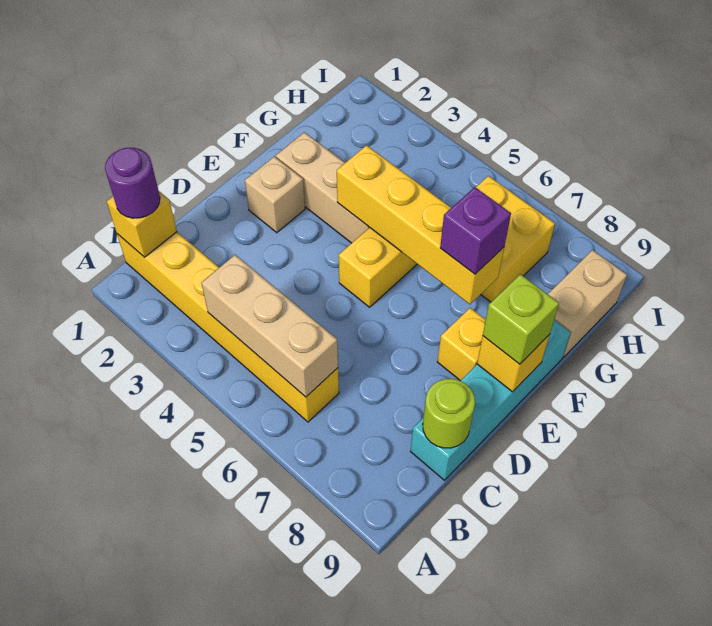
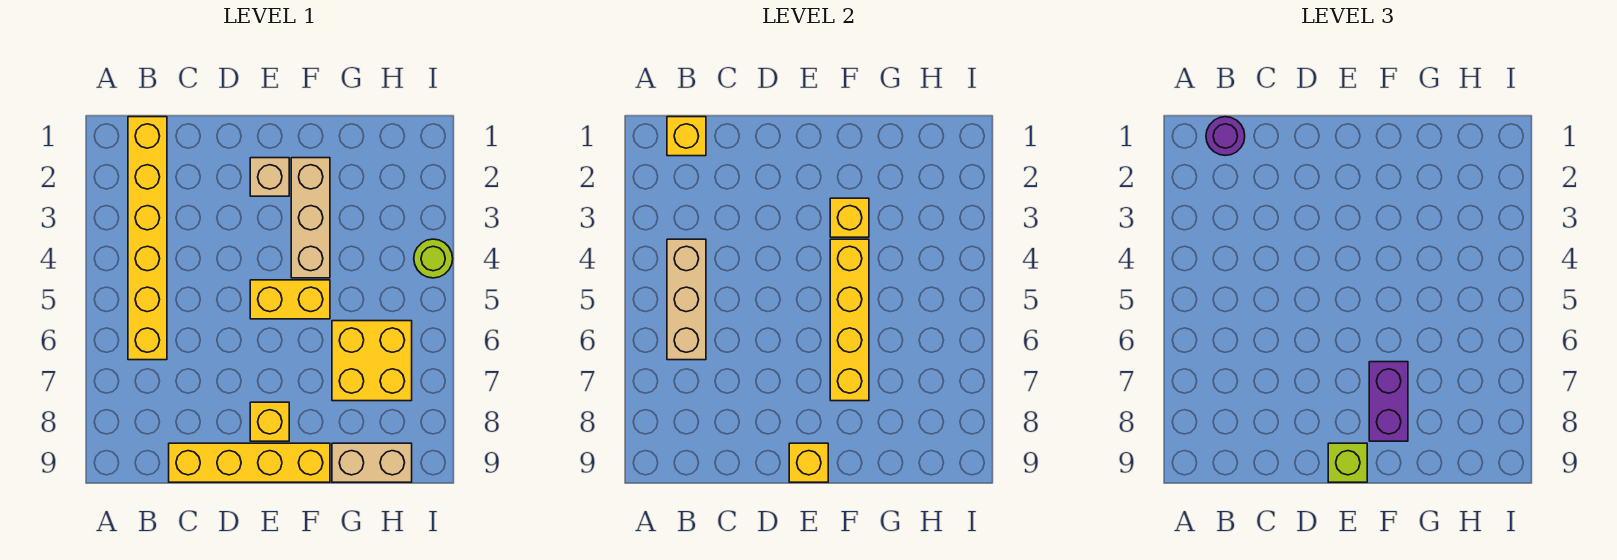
cyan brick C9:F9 level 1 -> yellow brick C9:F9 level 1
lime round brick C9 level 2 -> lime round brick I4 level 1
none -> yellow brick F3 level 2
purple brick F7 level 3 -> purple brick F7:F8 level 3

